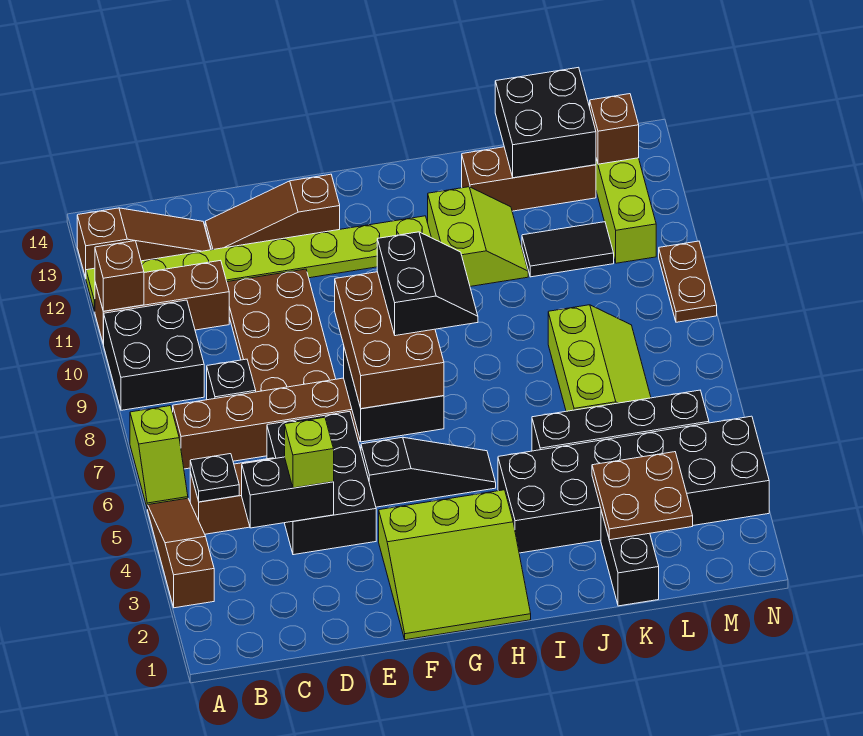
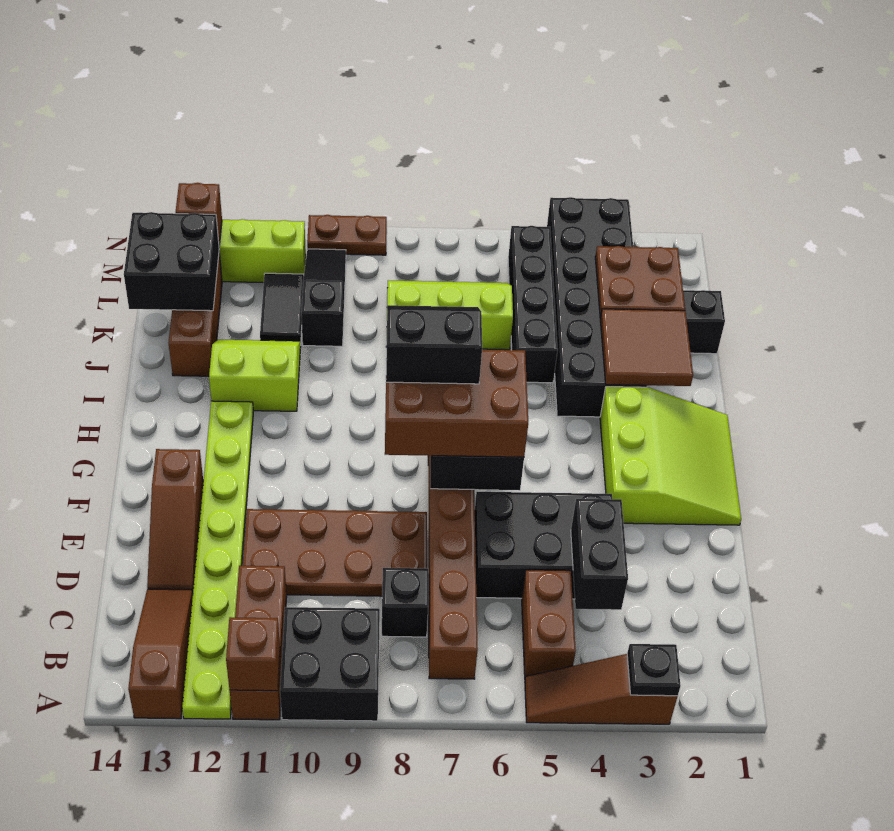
lime slope A6:A7 level 1 top 7 -> none
black plate B5 level 2 -> black plate A3 level 2
lime brick D4 level 3 -> none
black slope F5:H5 level 1 top F -> black slope K10:M10 level 1 top K
none -> brown tile I2:J3 level 2

